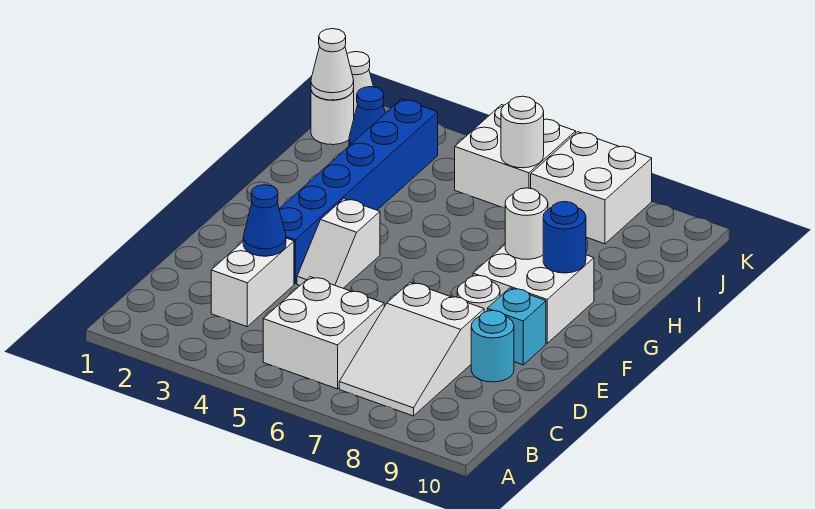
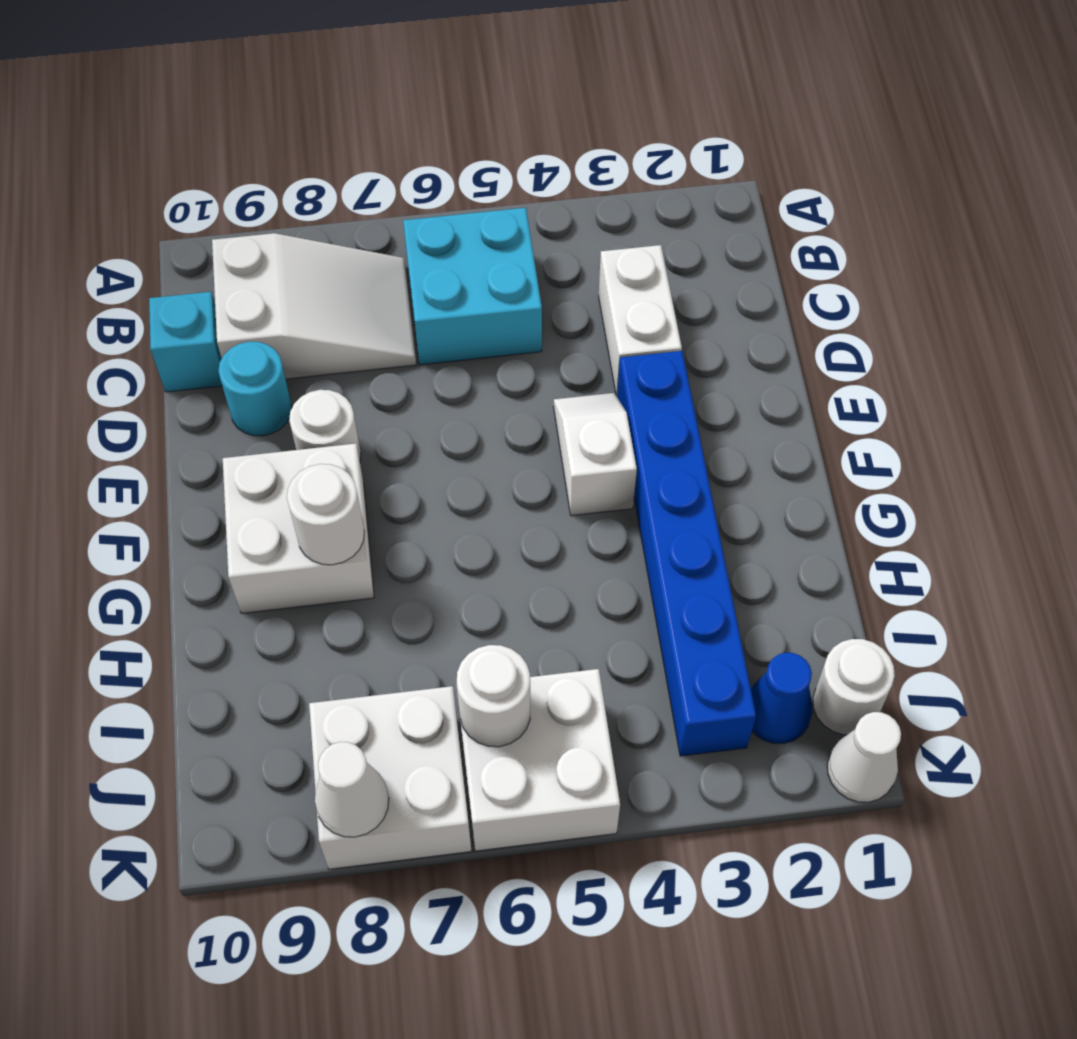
white brick B5:C6 level 1 -> cyan brick B5:C6 level 1
white slope B7:D8 level 1 top D -> white slope B7:C9 level 1 top 9
blue cone D3 level 2 -> none
cyan brick E9 level 1 -> cyan brick C10 level 1
blue round brick G9 level 2 -> none
white cone J1 level 2 -> white cone K8 level 2

